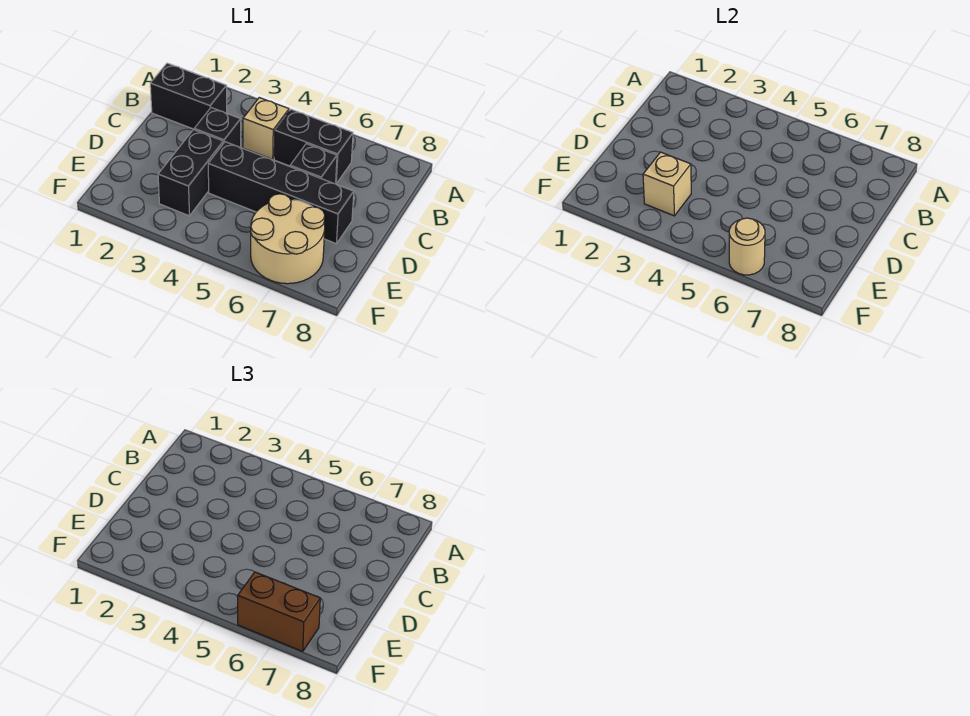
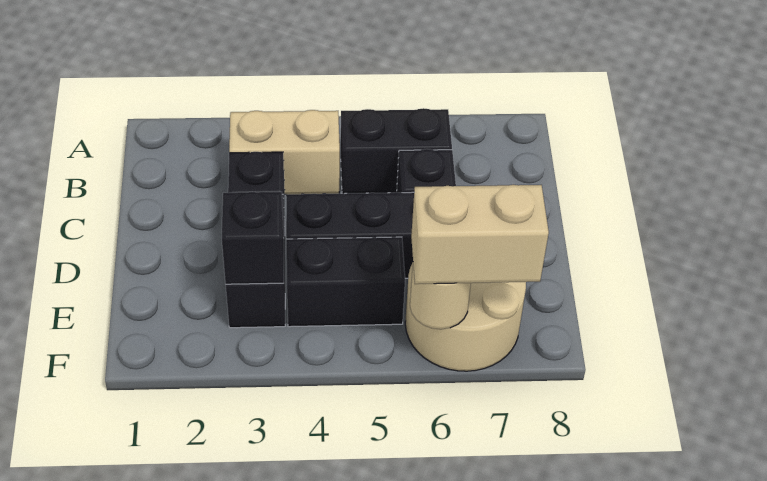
black brick B1:B2 level 1 -> black brick E4:E5 level 1
tan brick B4 level 1 -> tan brick B3:B4 level 1
tan brick E3 level 2 -> black brick E3 level 2
brown brick F6:F7 level 3 -> tan brick F6:F7 level 3

